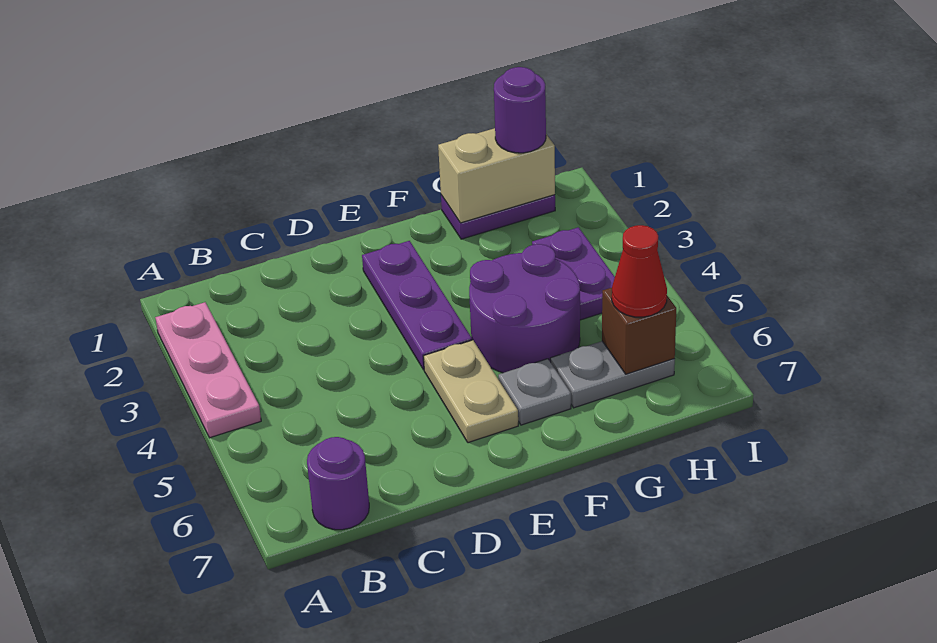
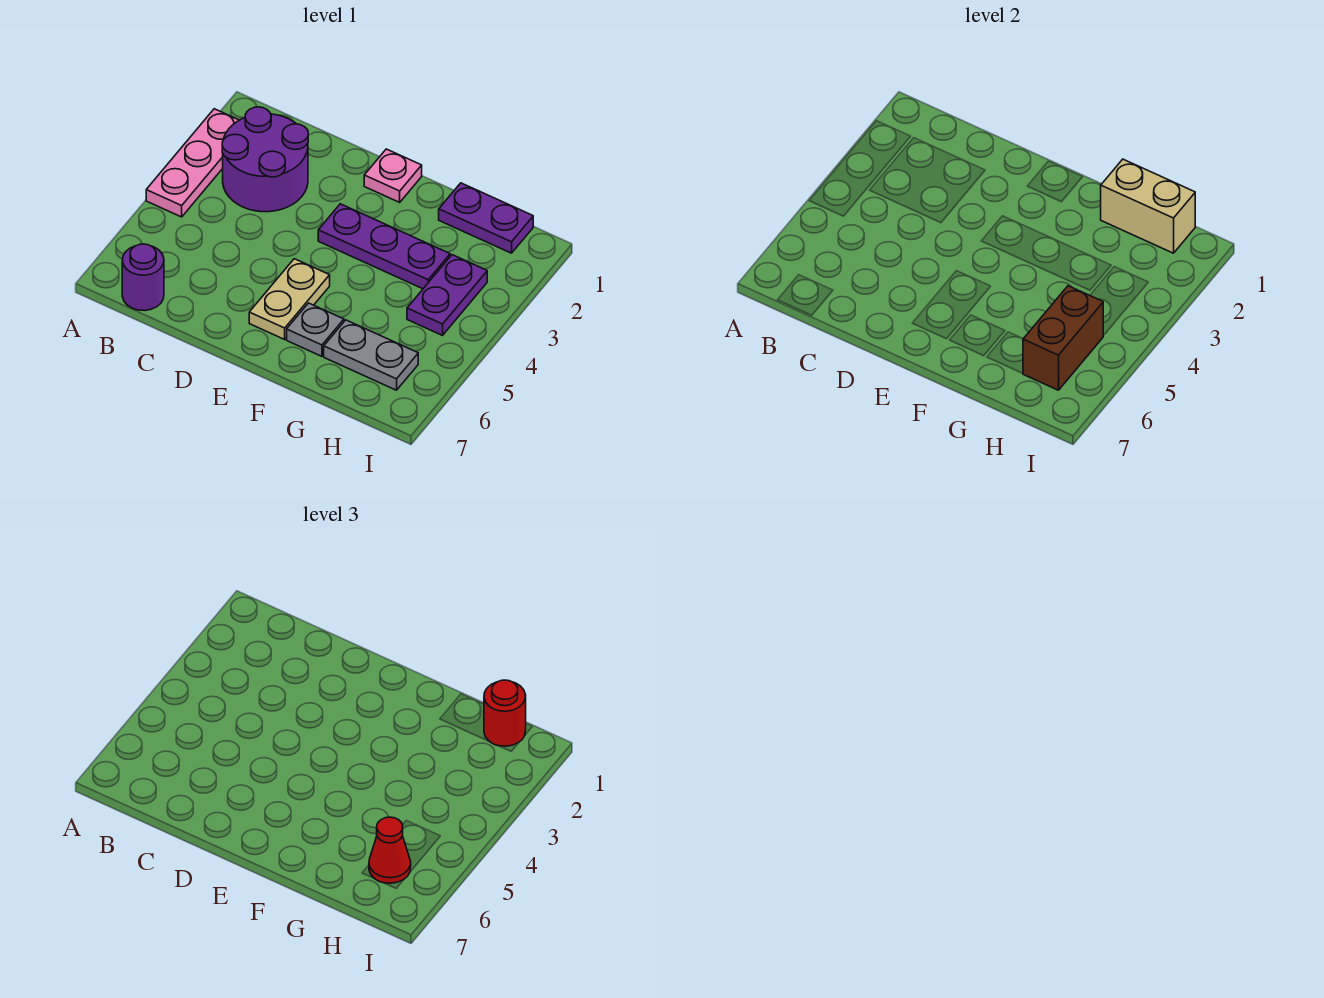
none -> pink plate E1 level 1
purple plate E2:E4 level 1 -> purple plate E3:G3 level 1
purple round brick F4:G5 level 1 -> purple round brick B2:C3 level 1
purple round brick H1 level 3 -> red round brick H1 level 3
brown brick H6 level 2 -> brown brick H5:H6 level 2

